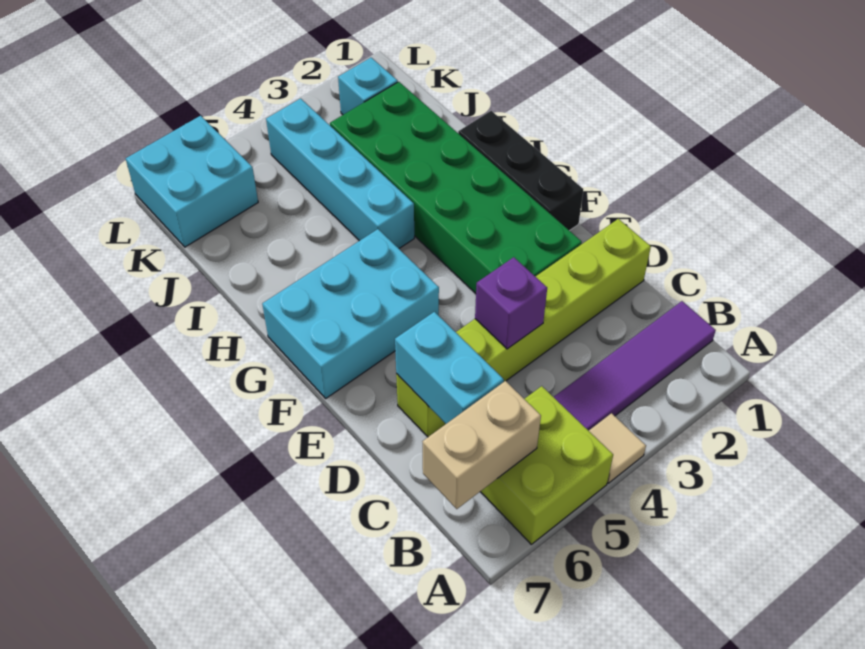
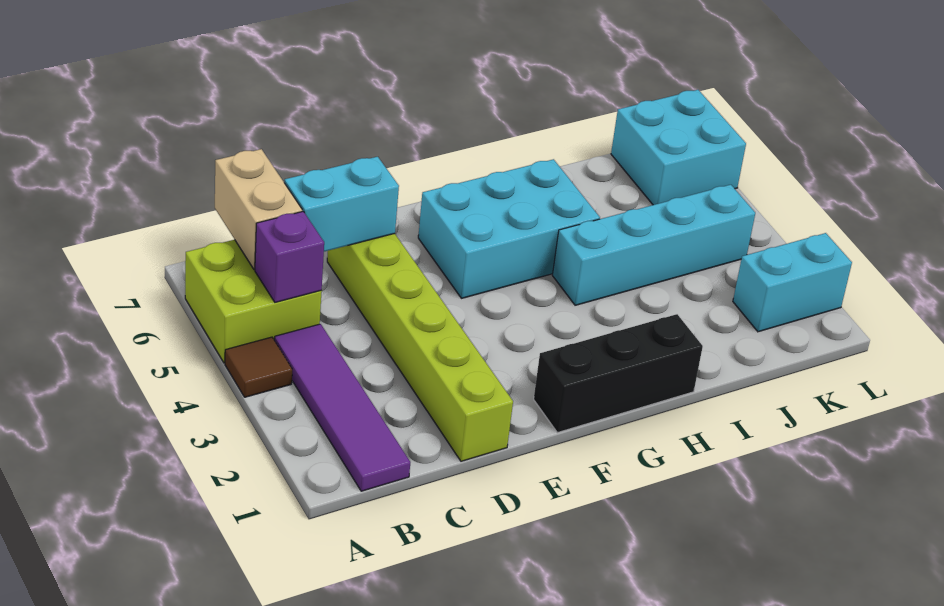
tan tile A4 level 1 -> brown tile A4 level 1
purple brick D4 level 2 -> purple brick B5 level 2
green brick E2:J3 level 1 -> none
cyan brick F5:G7 level 1 -> cyan brick F5:H6 level 1
cyan brick K2 level 1 -> cyan brick K2:L2 level 1

